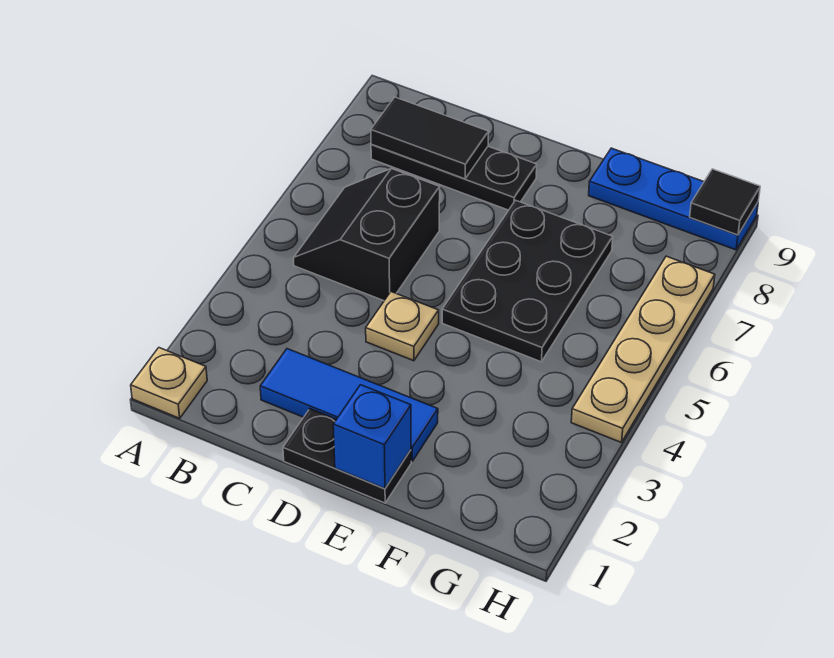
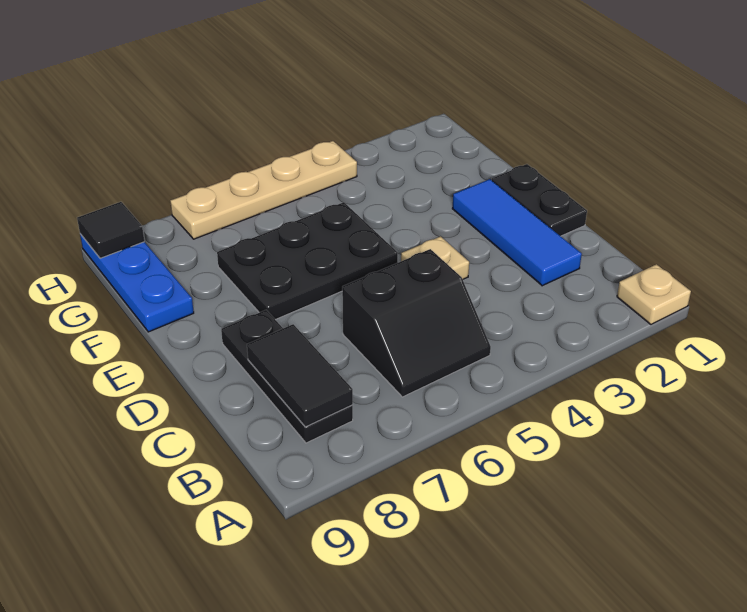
blue brick E1 level 2 -> none

